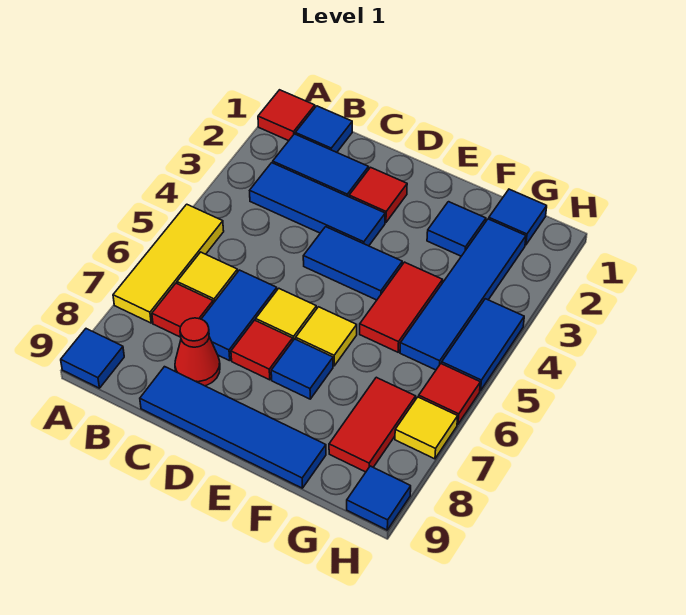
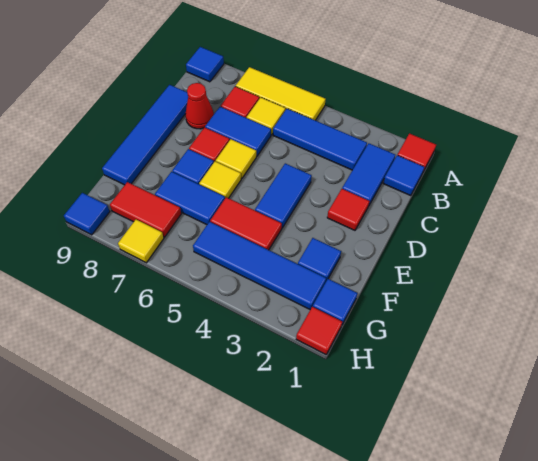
blue tile B3:D3 level 1 -> blue tile B3:B5 level 1
blue tile H4:H5 level 1 -> blue tile F6:F7 level 1
red tile H6 level 1 -> red tile H1 level 1

